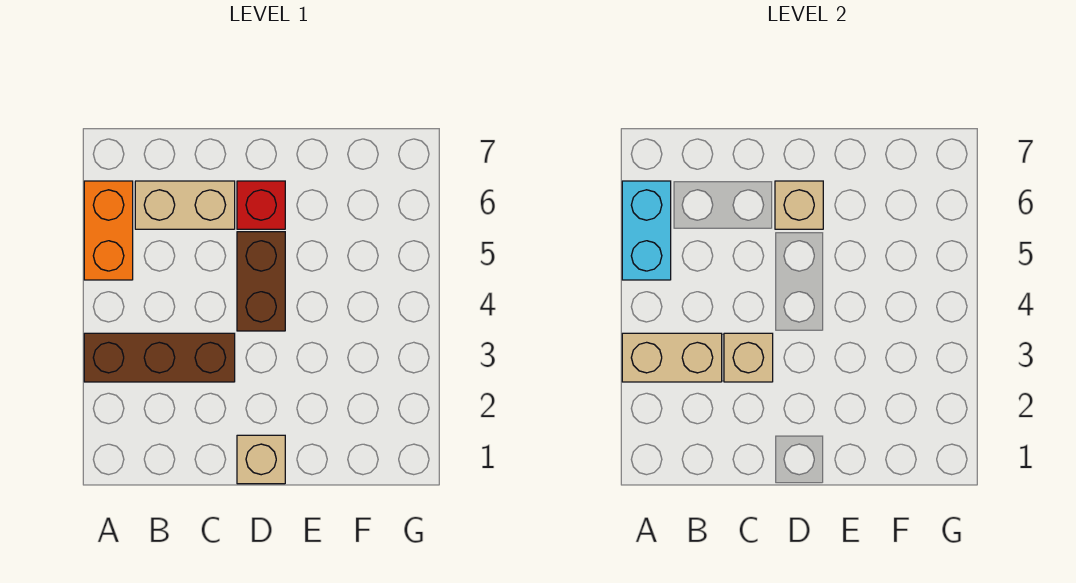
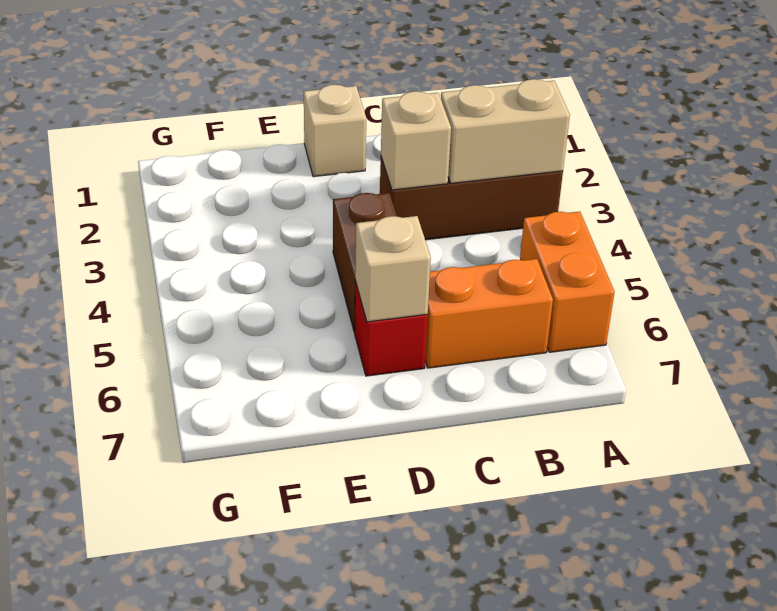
cyan brick A5:A6 level 2 -> none
tan brick B6:C6 level 1 -> orange brick B6:C6 level 1

